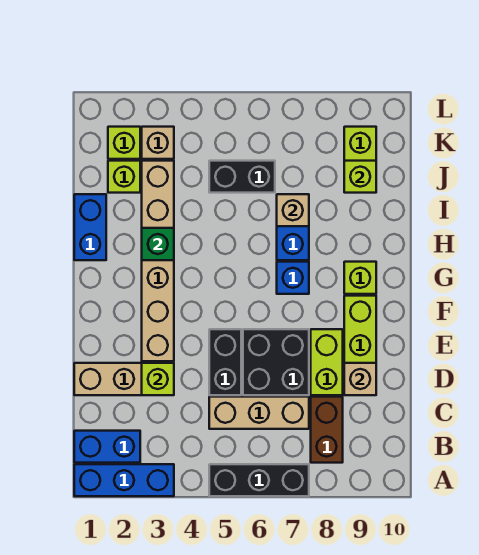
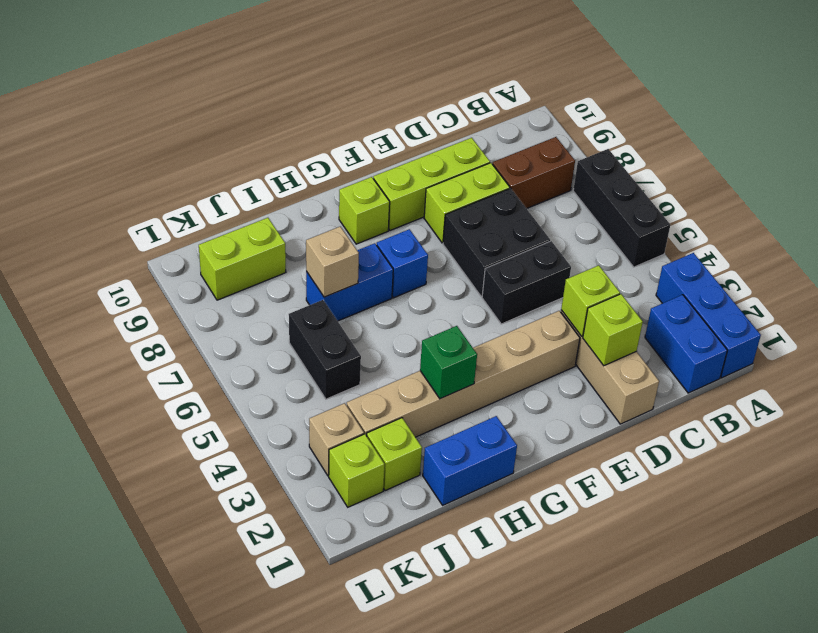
tan brick C5:C7 level 1 -> none
tan brick D9 level 2 -> none
lime brick J9 level 2 -> lime brick D2 level 2

